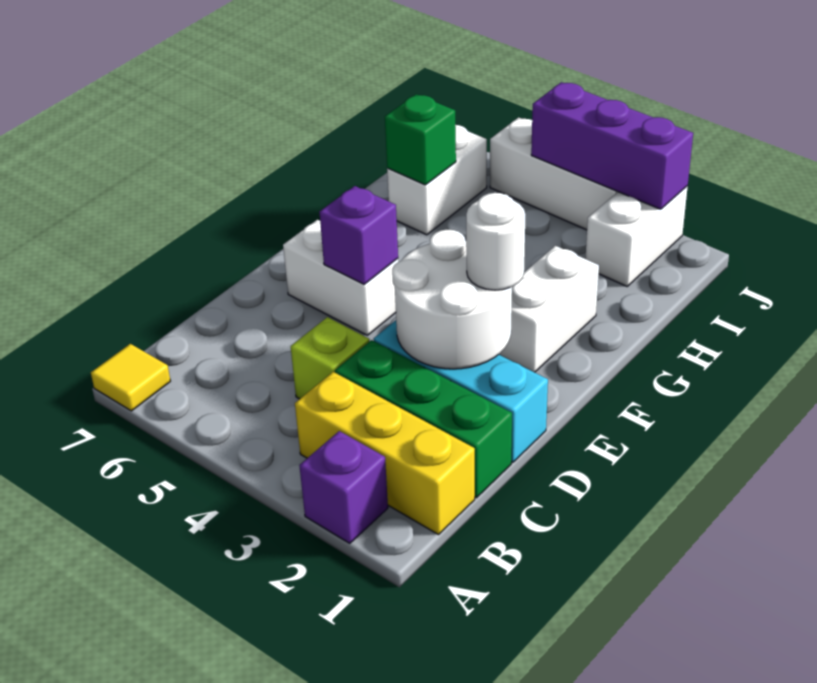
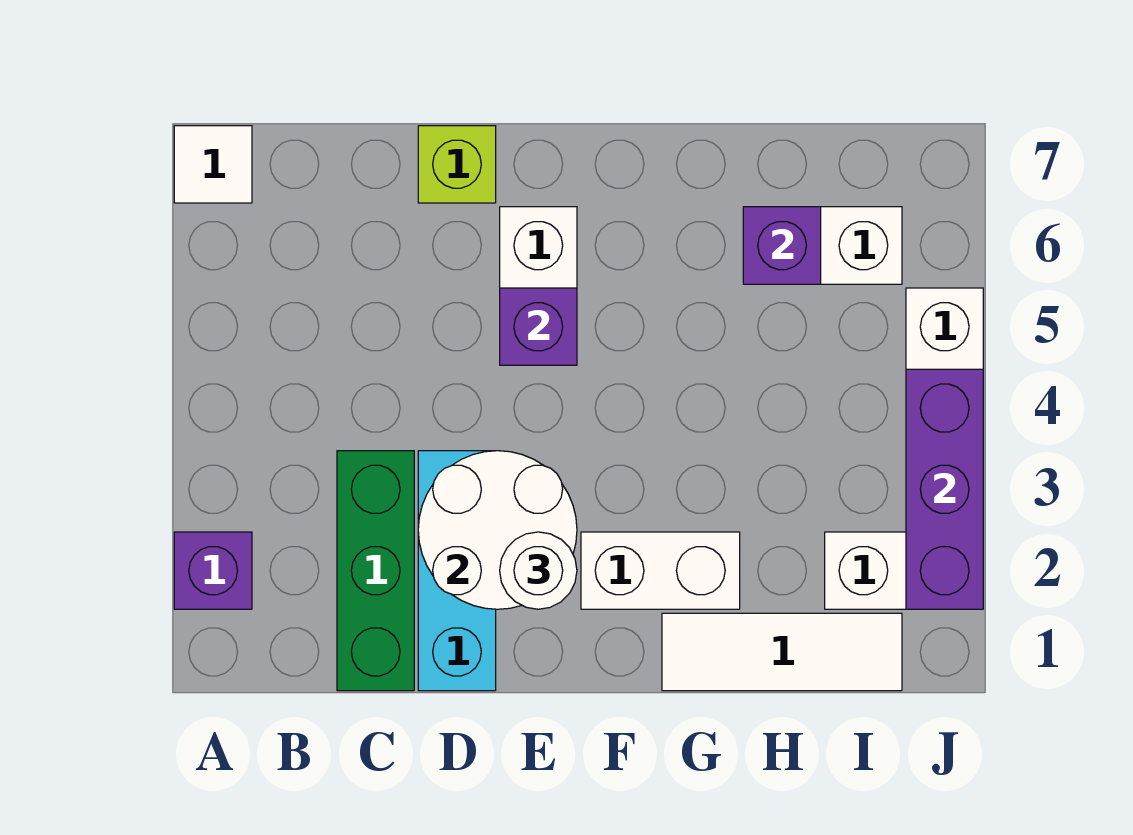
yellow tile A7 level 1 -> white tile A7 level 1
yellow brick B1:B3 level 1 -> none
lime brick C4 level 1 -> lime brick D7 level 1
none -> white tile G1:I1 level 1
green brick H6 level 2 -> purple brick H6 level 2

